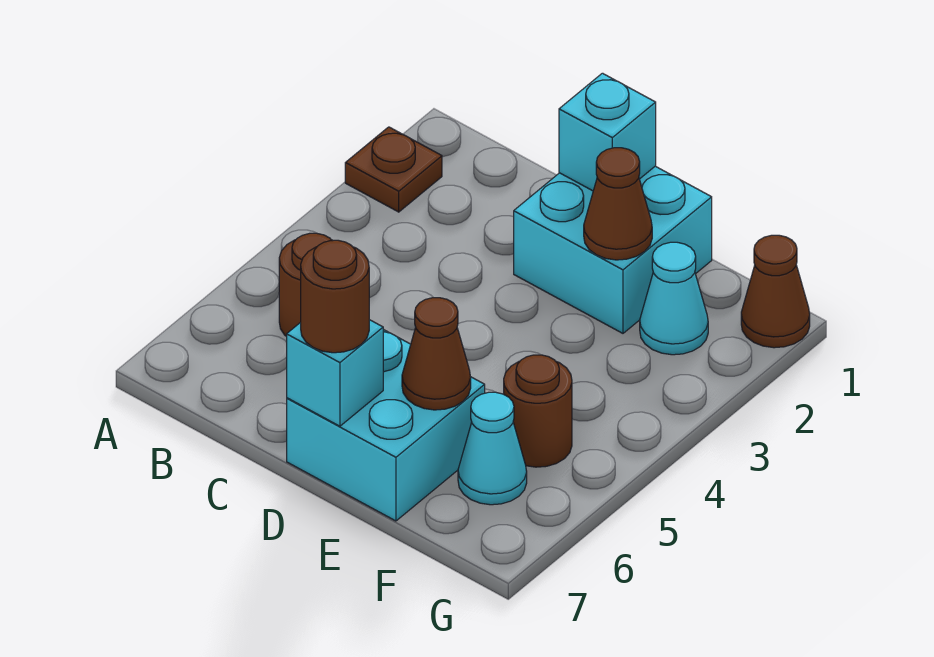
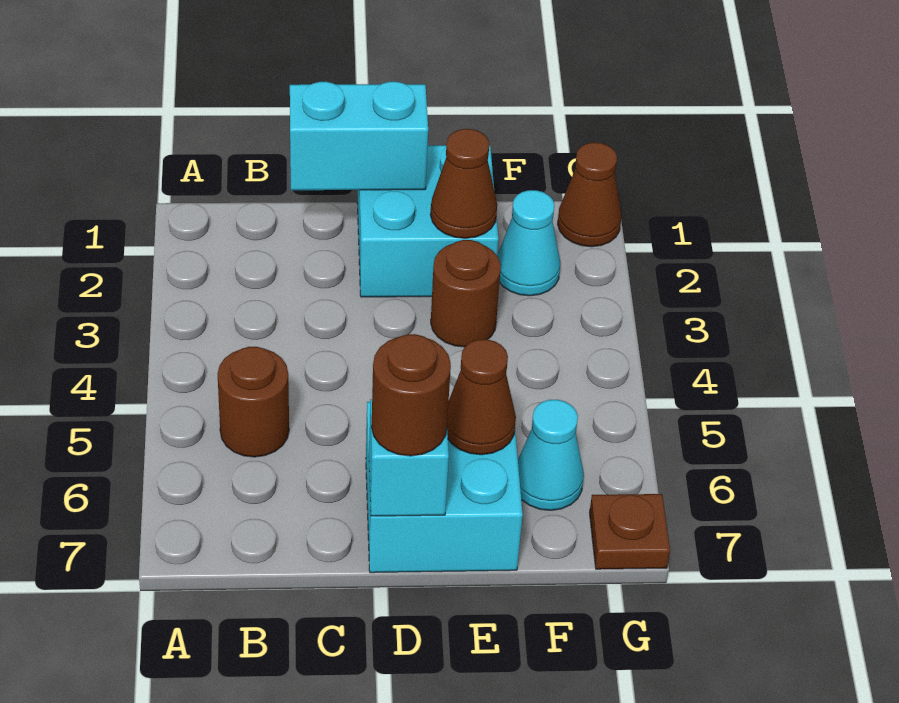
brown plate A2 level 1 -> brown plate G7 level 1
cyan brick D1 level 2 -> cyan brick C1:D1 level 2
brown round brick F5 level 1 -> brown round brick E3 level 1

